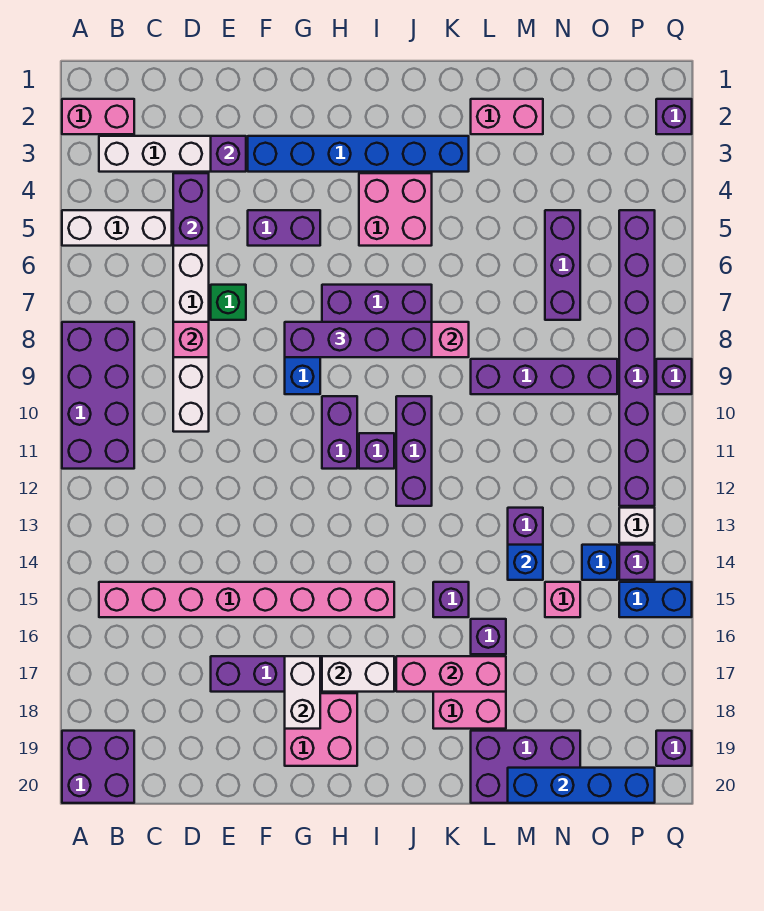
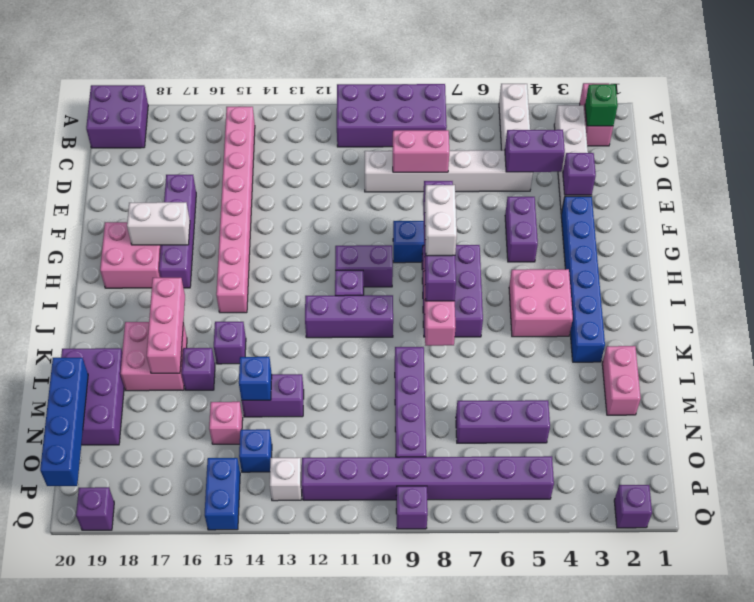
pink brick D8 level 2 -> pink brick D8:D9 level 2
green brick E7 level 1 -> green brick B2 level 2
white brick H17:I17 level 2 -> white brick H8:I8 level 4
purple brick P14 level 1 -> none

